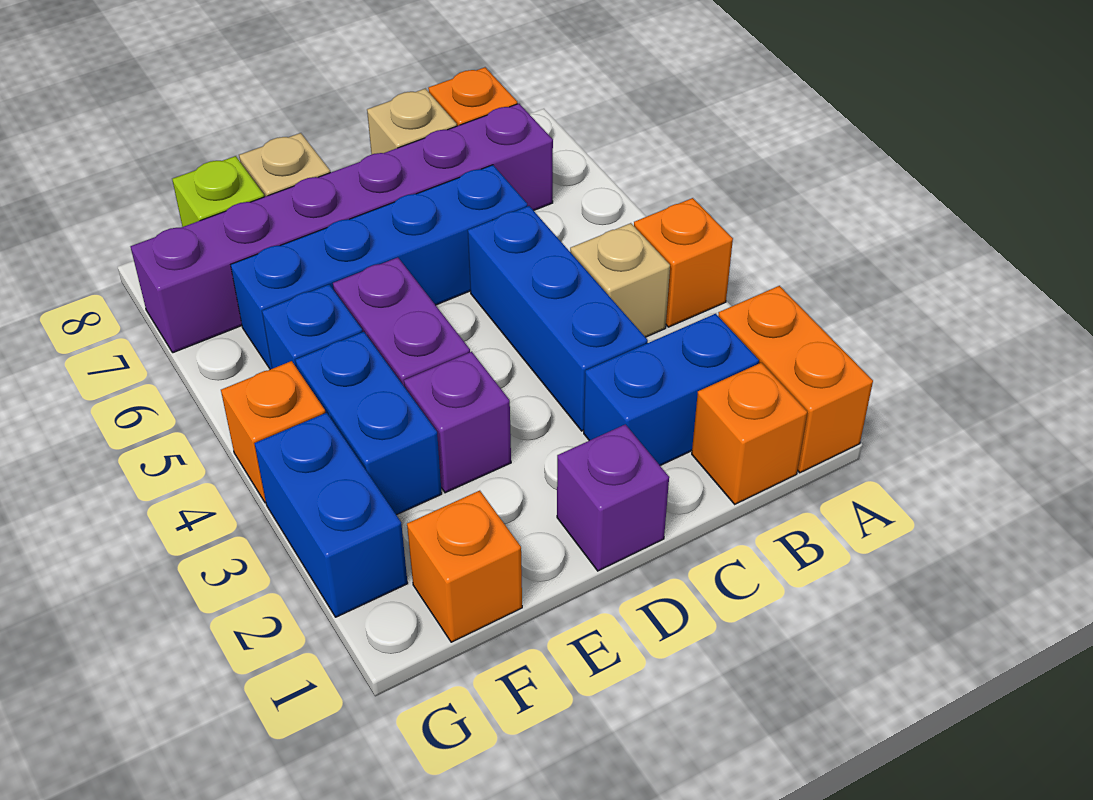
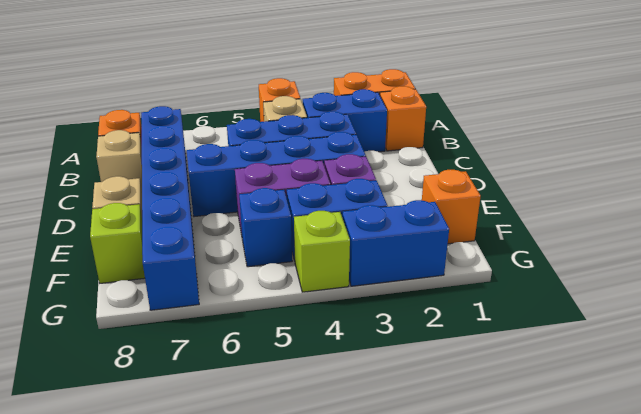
blue brick B2:C2 level 1 -> blue brick B2:B3 level 1
purple brick B7:G7 level 1 -> blue brick B7:G7 level 1
blue brick C6:F6 level 1 -> blue brick D3:D6 level 1
purple brick D1 level 1 -> none
orange brick G4 level 1 -> lime brick G4 level 1

